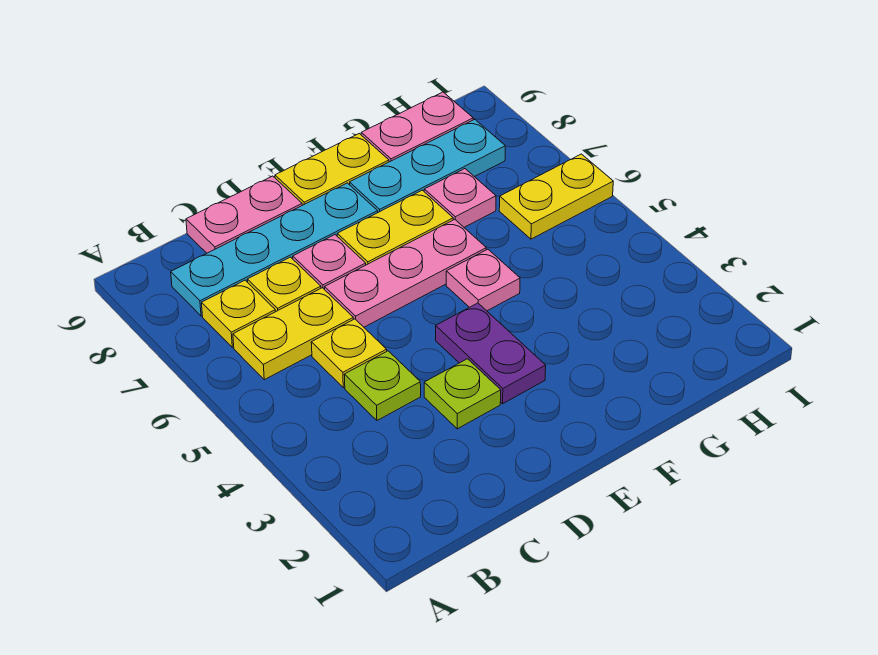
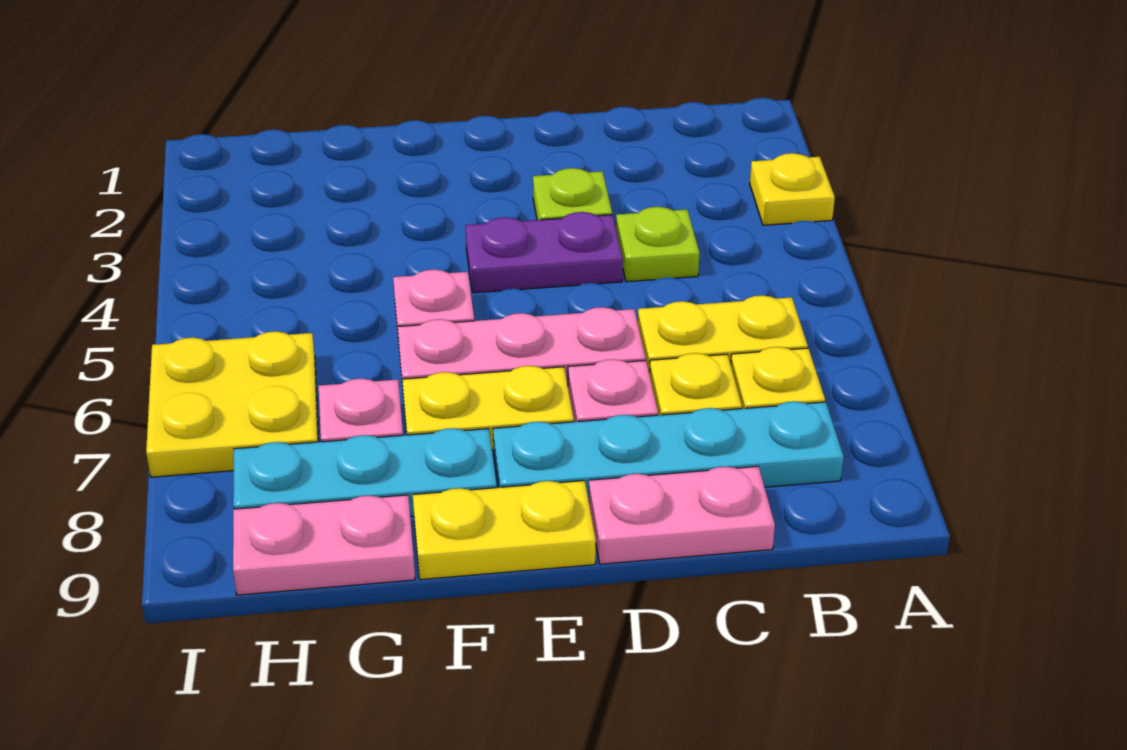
yellow plate C5 level 1 -> yellow plate A3 level 1
purple plate E3:E4 level 1 -> purple plate D4:E4 level 1
yellow plate H6:I6 level 1 -> yellow plate H6:I7 level 1

